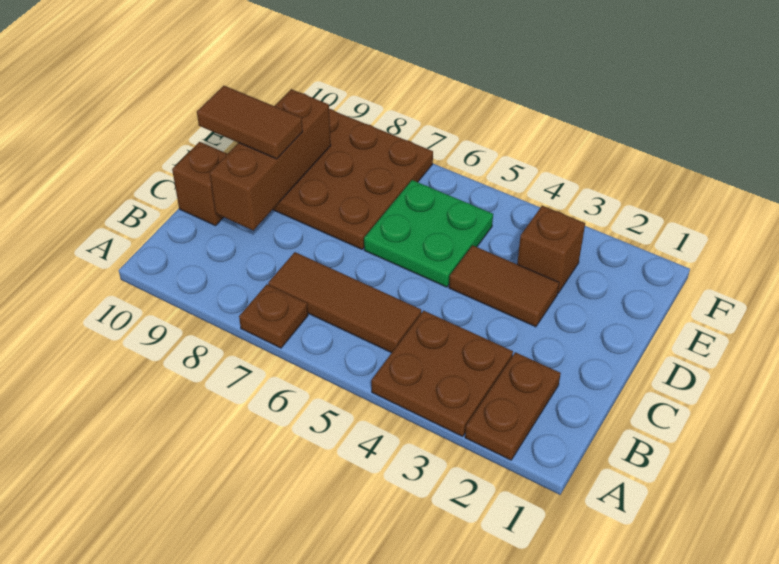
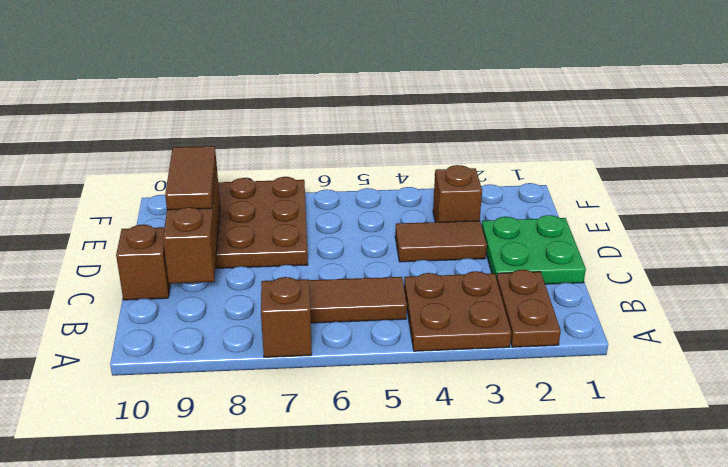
brown plate A7 level 1 -> brown brick A7 level 1
green plate D5:E6 level 1 -> green plate C1:D2 level 1
brown tile D9:D10 level 3 -> brown tile D9:E9 level 3

